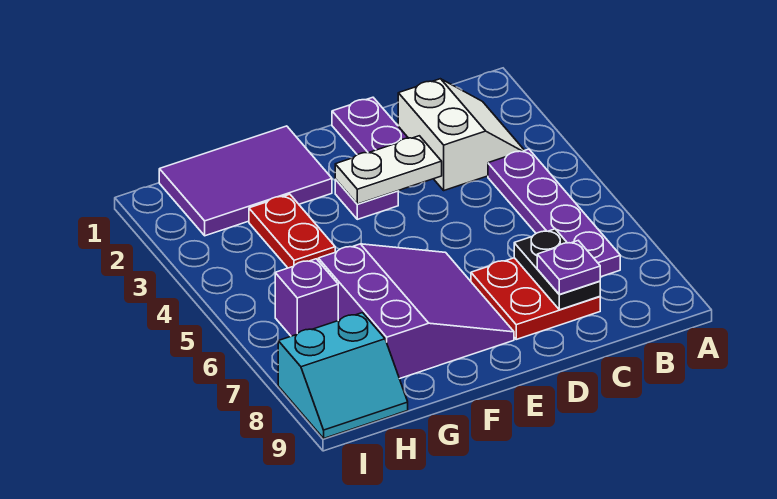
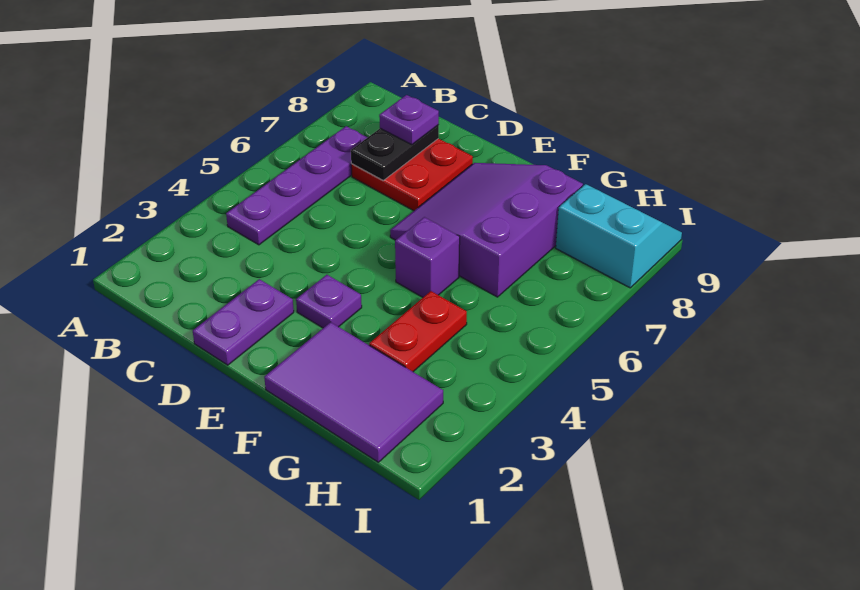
white slope B2:C3 level 1 top C -> none
white plate D3:E3 level 2 -> none
purple brick H6 level 1 -> purple brick F5 level 1

